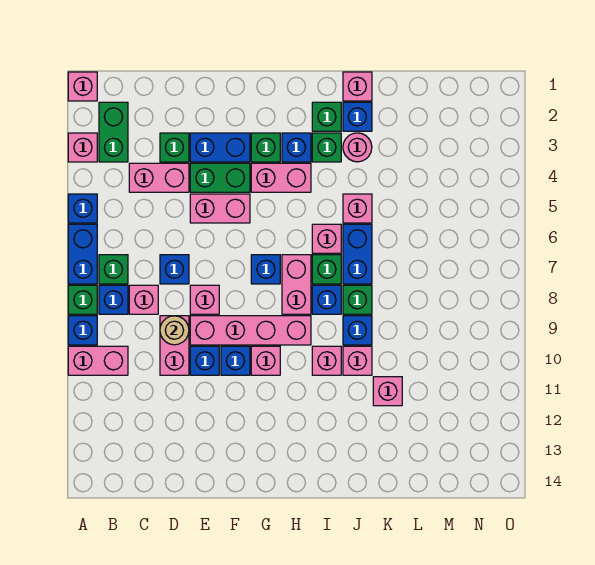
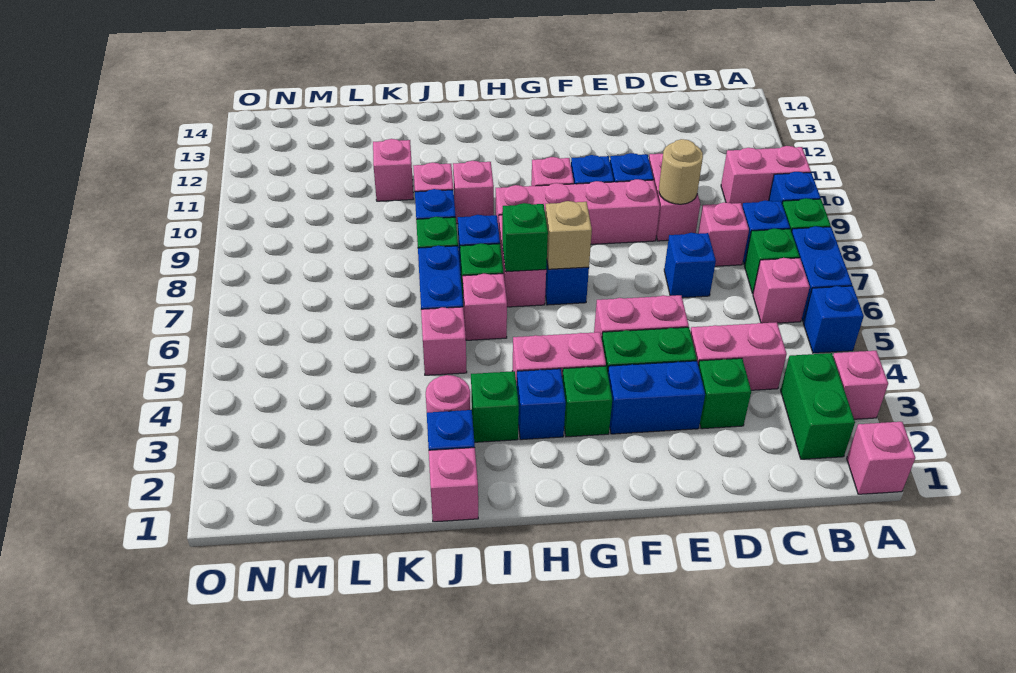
pink brick E8 level 1 -> pink brick B6 level 1
none -> tan brick G7 level 2
green brick I2 level 1 -> green brick H7 level 2

